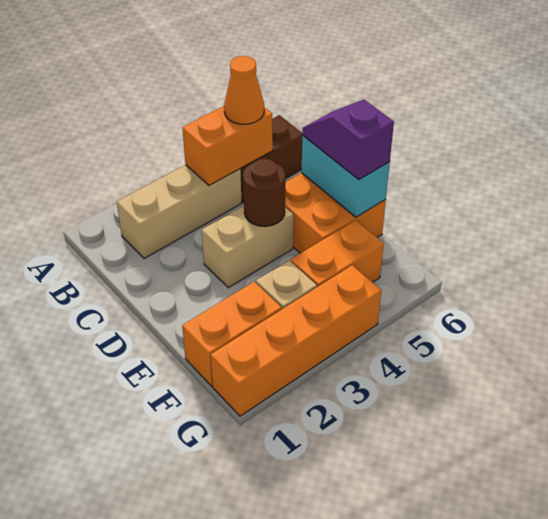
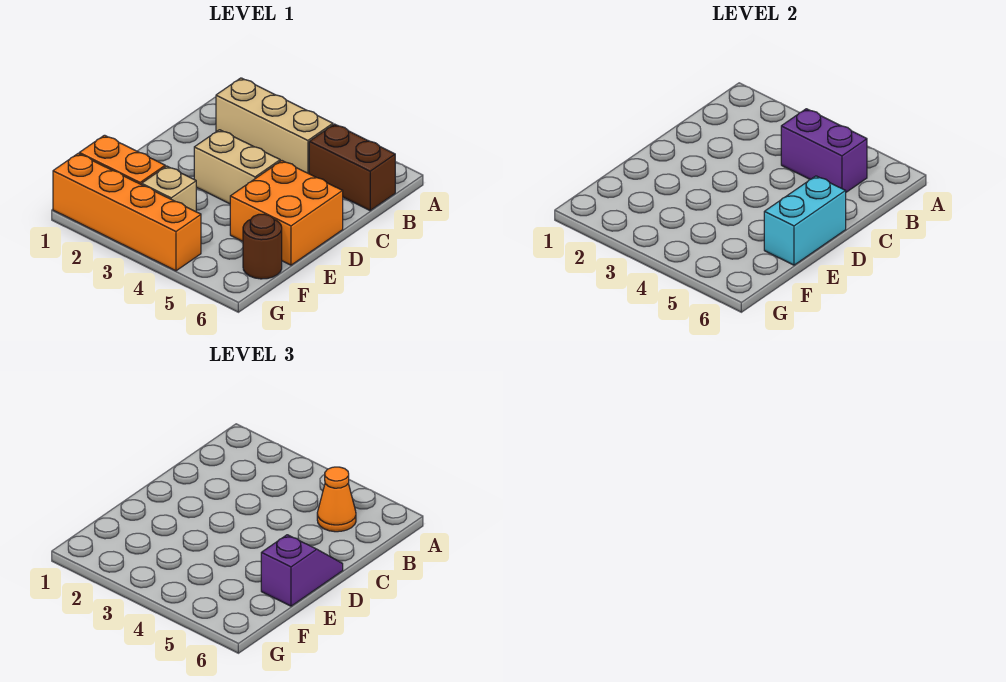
orange brick B4:B5 level 2 -> purple brick B4:B5 level 2
brown round brick D4 level 2 -> brown round brick F6 level 1
orange brick F4:F5 level 1 -> none

